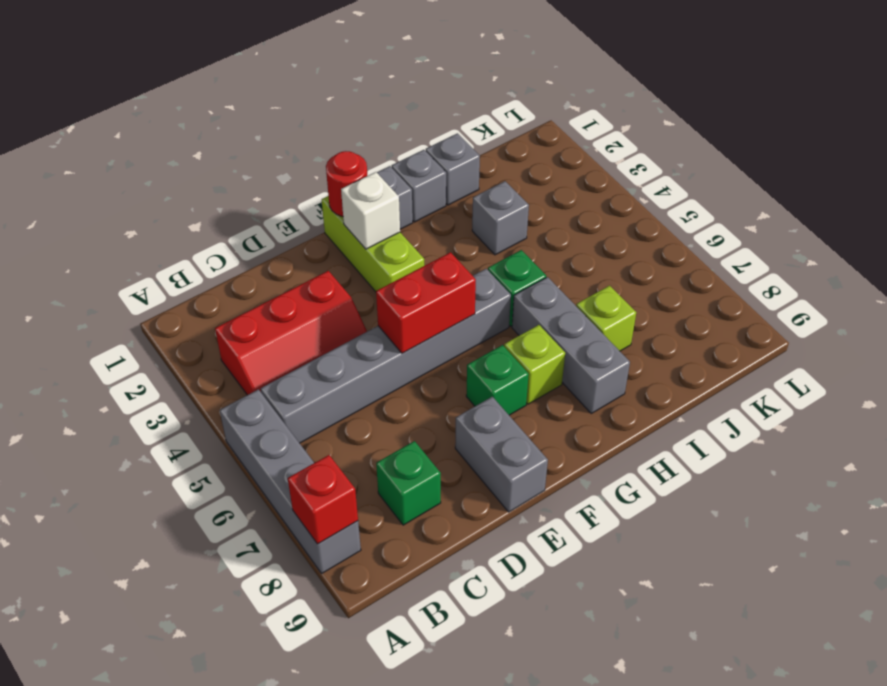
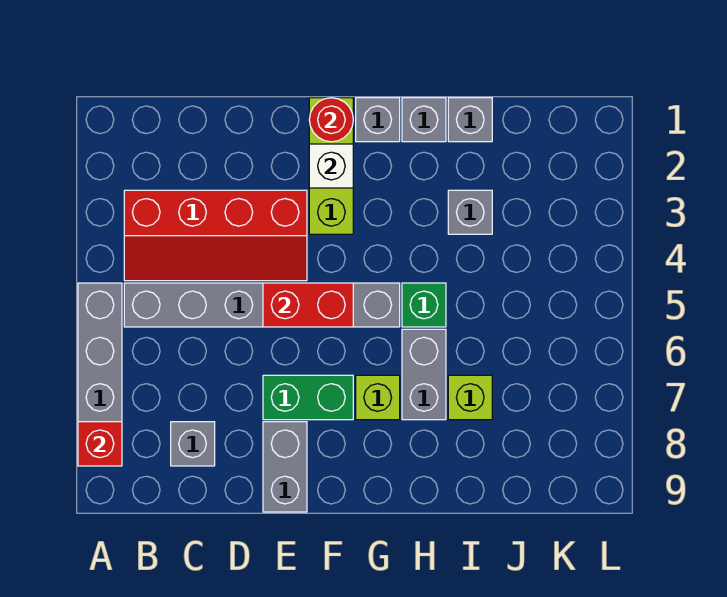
red slope B3:D4 level 1 top 3 -> red slope B3:E4 level 1 top 3
green brick C8 level 1 -> grey brick C8 level 1
green brick F7 level 1 -> green brick E7:F7 level 1
grey brick H6:H8 level 1 -> grey brick H6:H7 level 1

